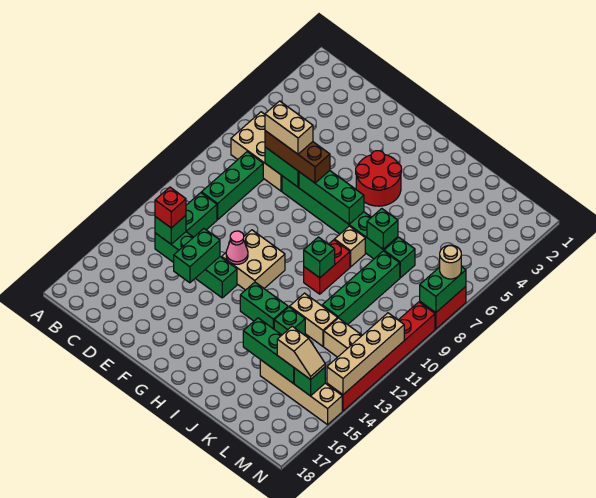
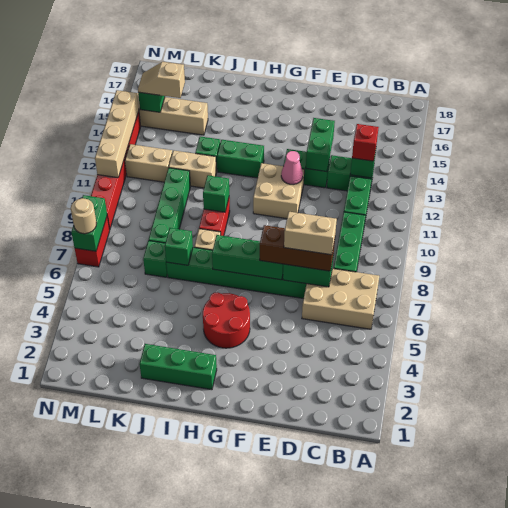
green brick J15:L15 level 2 -> green brick H2:J2 level 1

